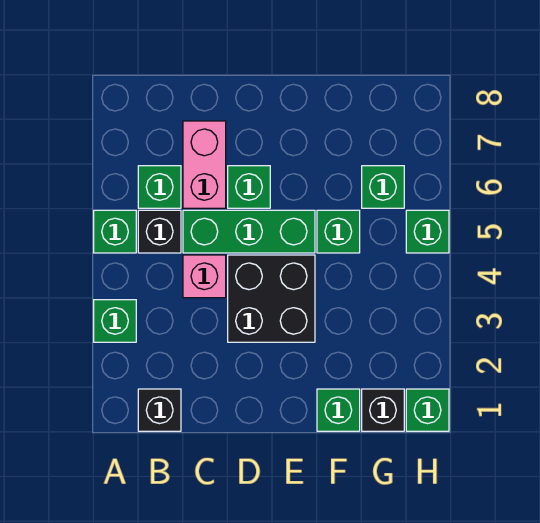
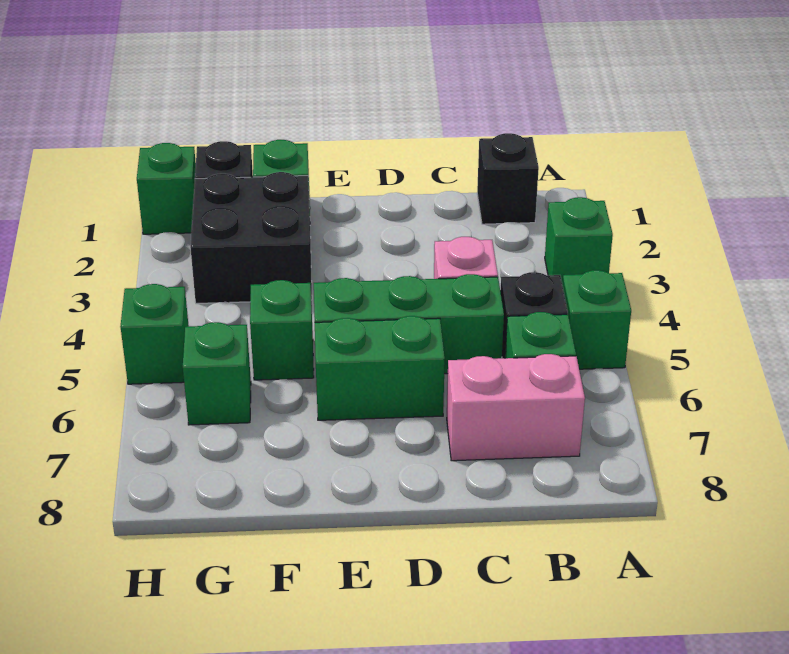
pink brick C6:C7 level 1 -> pink brick B7:C7 level 1
black brick D3:E4 level 1 -> black brick F2:G3 level 1
green brick D6 level 1 -> green brick D6:E6 level 1

